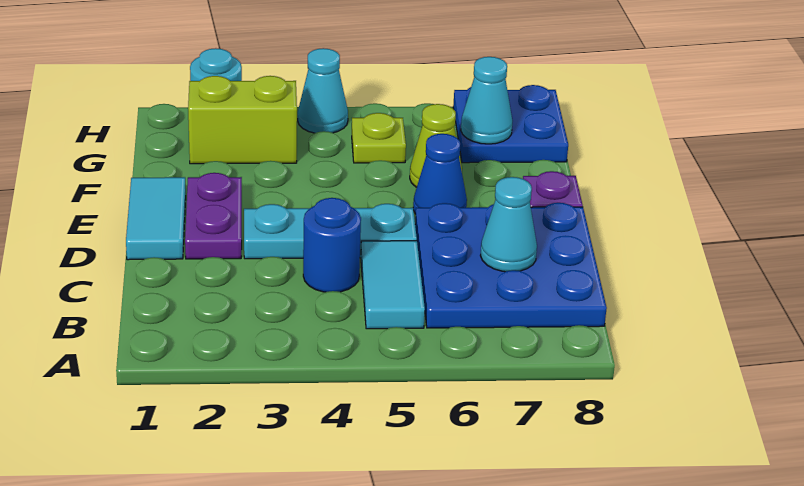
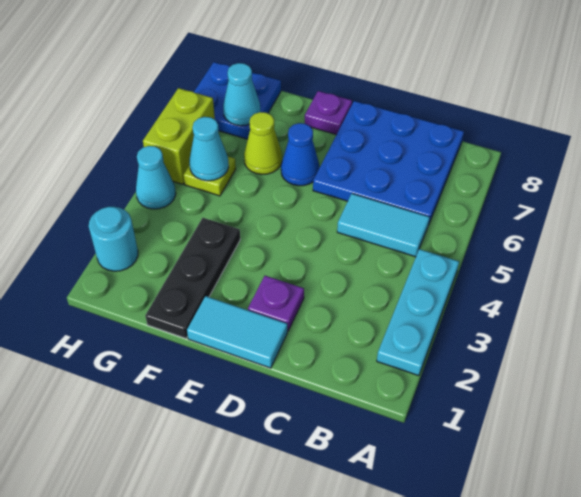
blue round brick C4 level 1 -> none
cyan cone C7 level 2 -> cyan cone G5 level 2
purple plate D2:E2 level 1 -> purple plate D2 level 1
cyan plate D3:D5 level 1 -> cyan plate A2:A4 level 1
none -> black plate F1:F3 level 1
lime brick G2:G3 level 1 -> lime brick H5:H6 level 1

